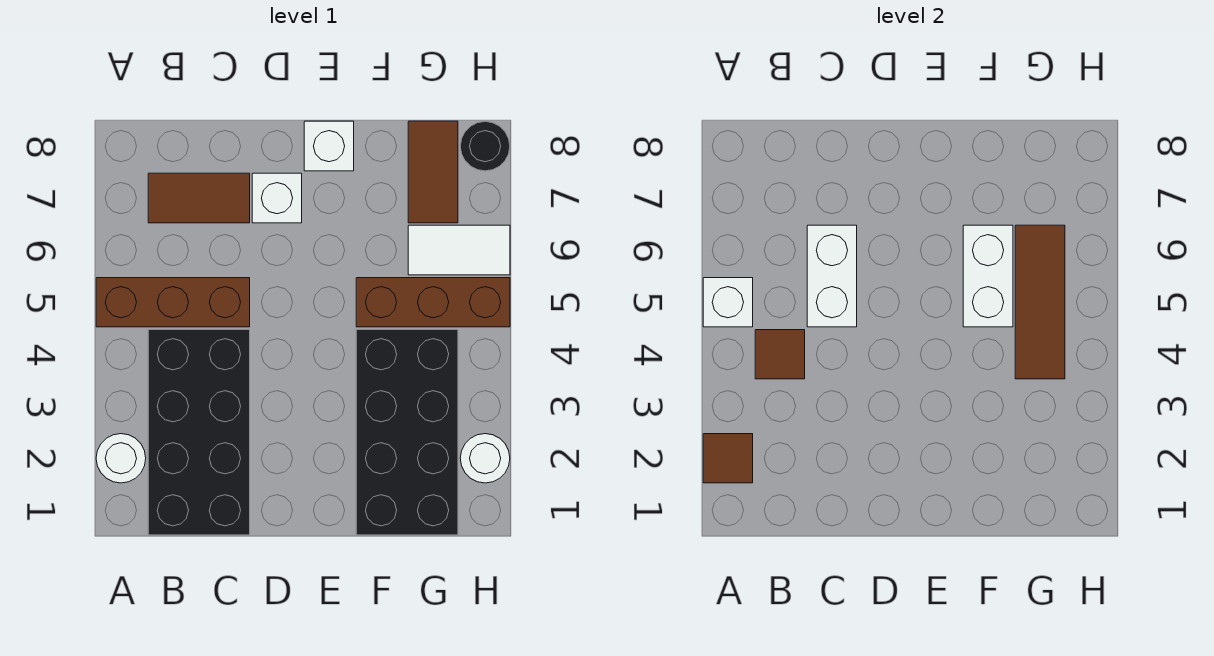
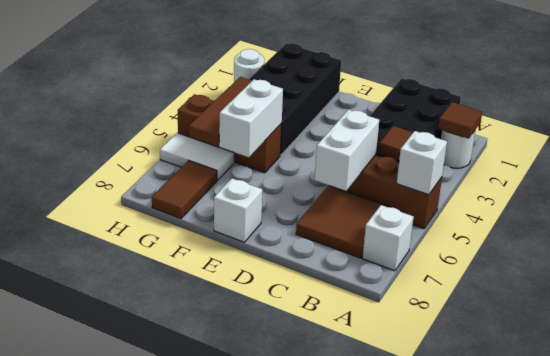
brown tile B7:C7 level 1 -> brown tile B6:C7 level 1
white brick D7 level 1 -> white brick A7 level 1
black round brick H8 level 1 -> none

